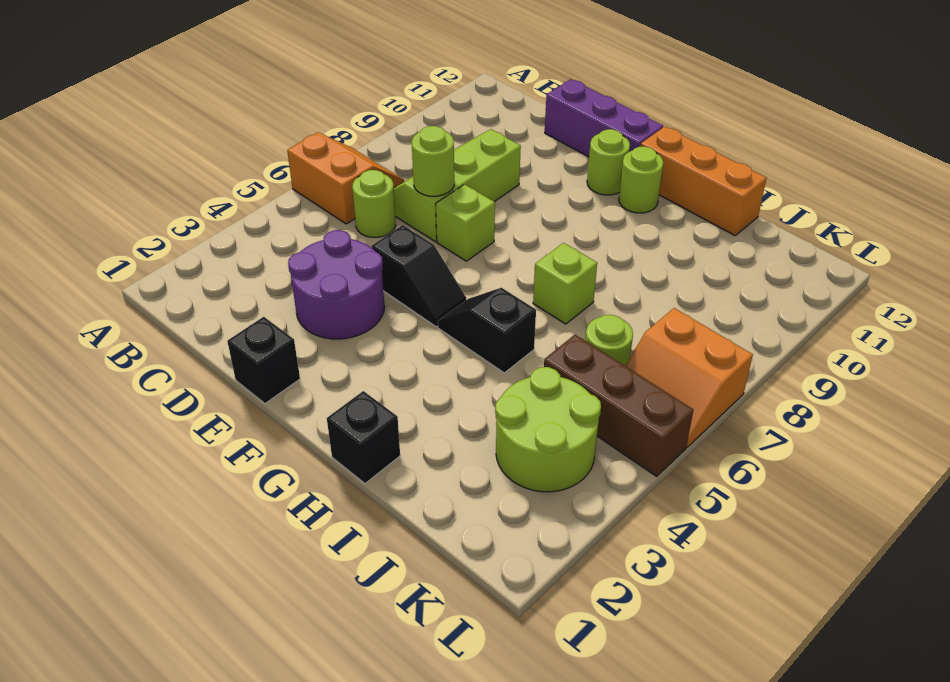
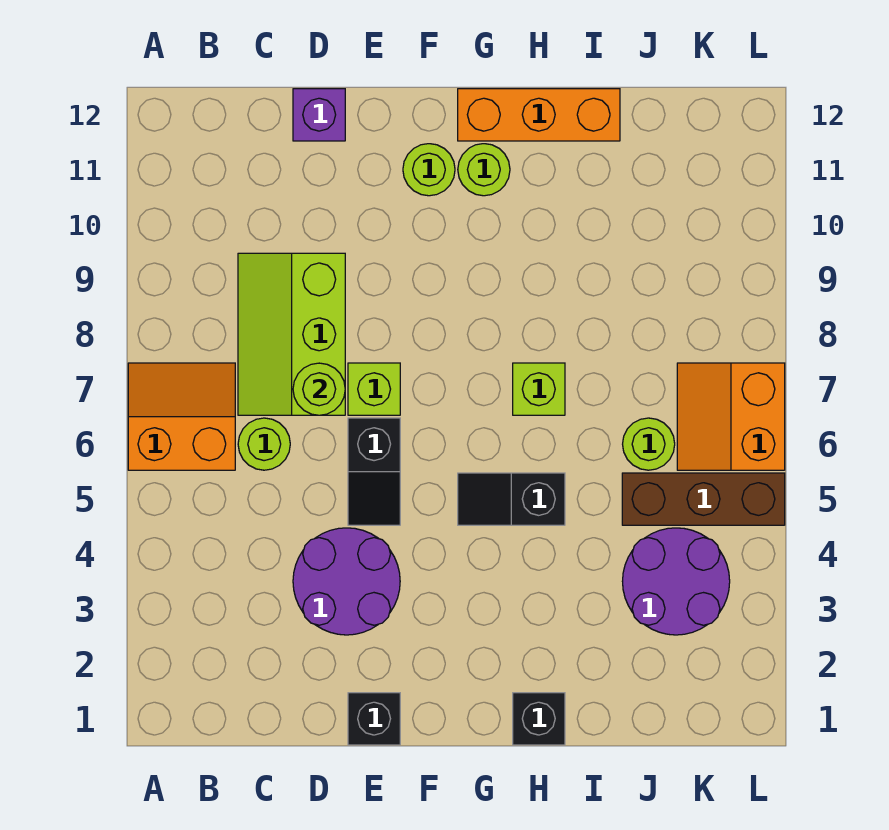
purple brick D12:F12 level 1 -> purple brick D12 level 1
black slope E5:F5 level 1 top E -> black slope E5:E6 level 1 top 6
lime round brick J3:K4 level 1 -> purple round brick J3:K4 level 1
orange slope K6:L7 level 1 top 7 -> orange slope K6:L7 level 1 top L

